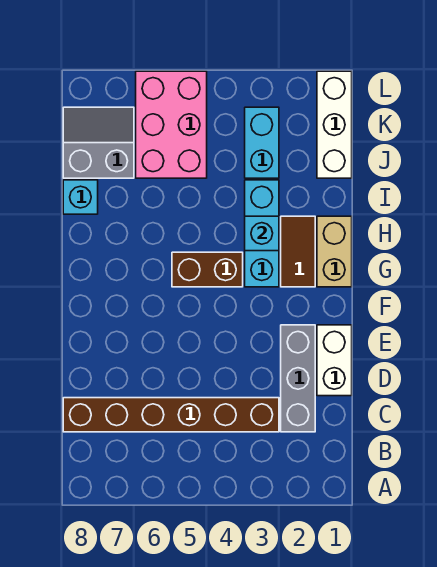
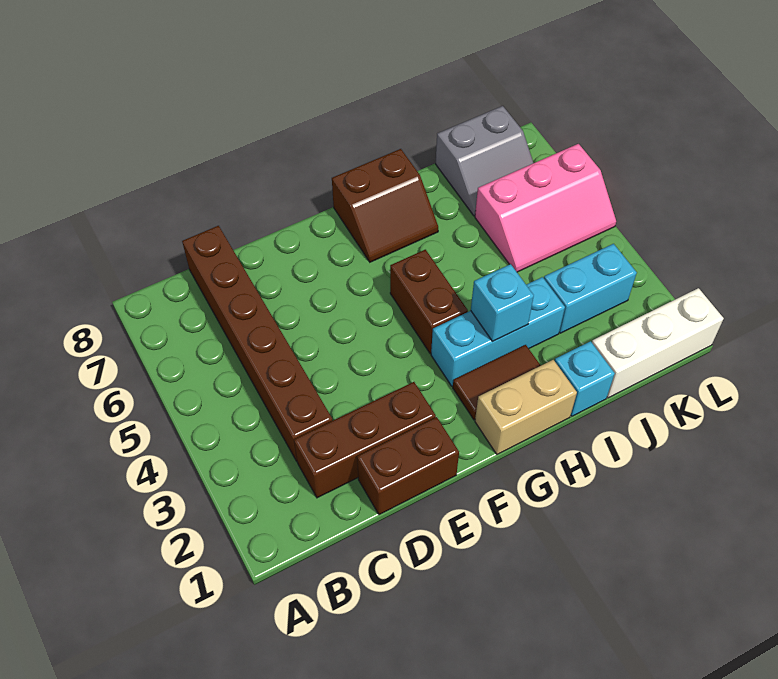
grey brick C2:E2 level 1 -> brown brick C2:E2 level 1
white brick D1:E1 level 1 -> brown brick D1:E1 level 1
none -> brown slope G7:H8 level 1 top 8
cyan brick I8 level 1 -> cyan brick I1 level 1
pink brick J5:L6 level 1 -> pink slope J5:L6 level 1 top 6
grey slope J7:K8 level 1 top J -> grey slope J7:K8 level 1 top 8

